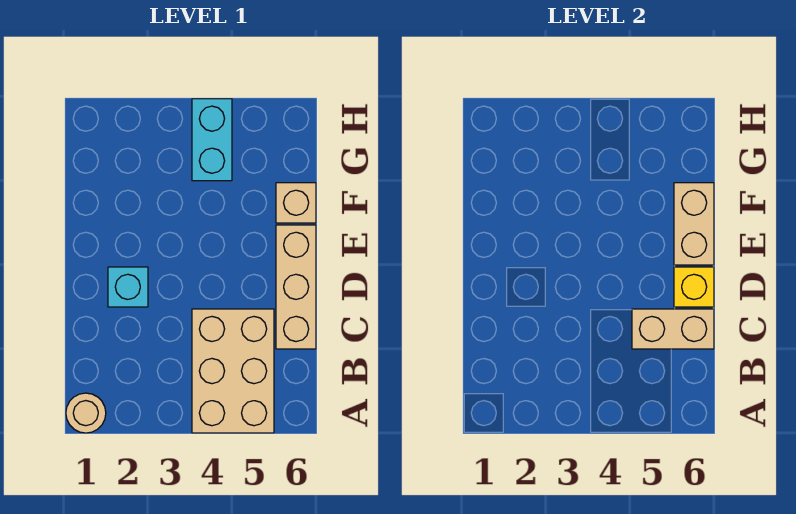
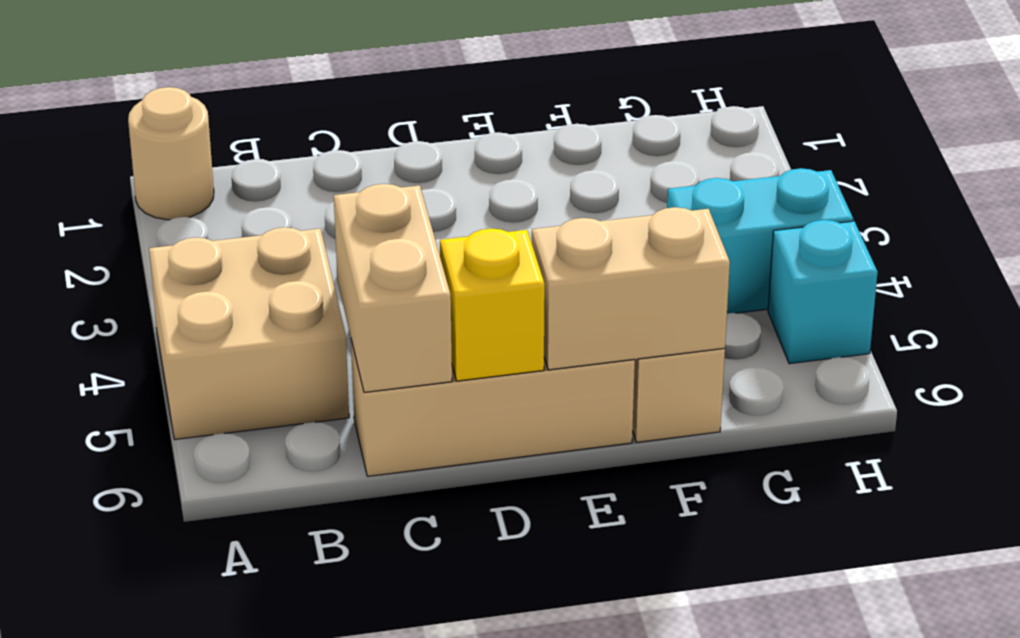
tan brick A4:C5 level 1 -> tan brick A4:B5 level 1
cyan brick D2 level 1 -> cyan brick H5 level 1

